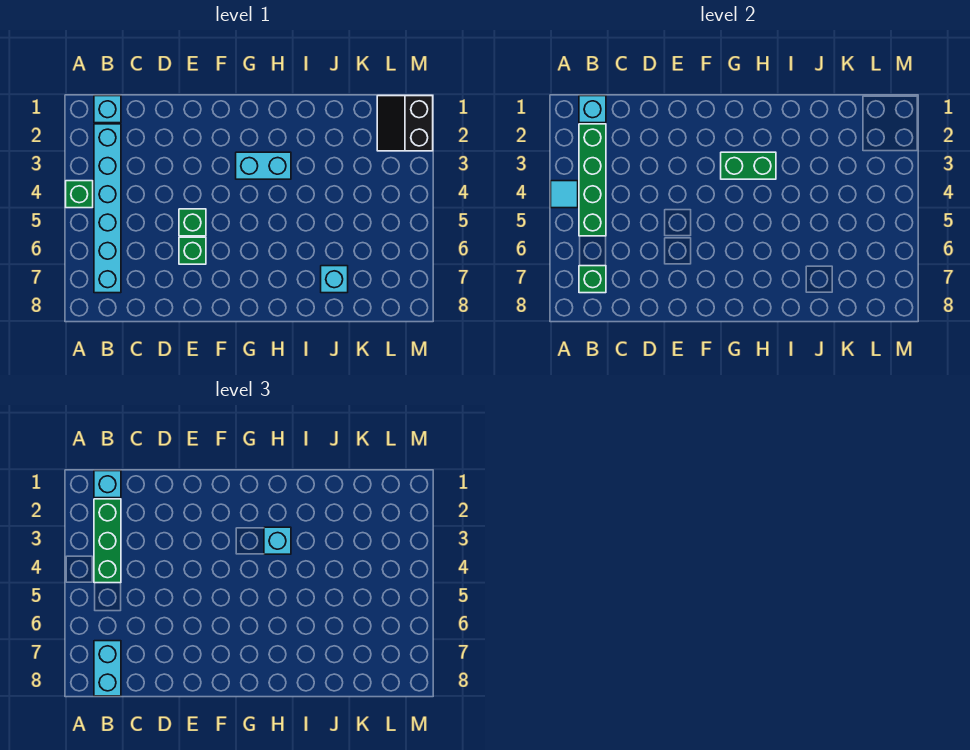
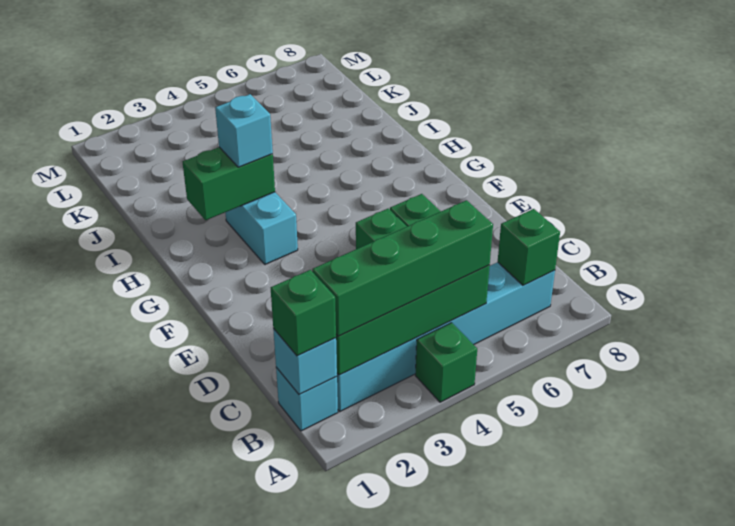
cyan tile A4 level 2 -> none
cyan brick B1 level 3 -> green brick B1 level 3
green brick B2:B4 level 3 -> green brick B2:B5 level 3
cyan brick B7:B8 level 3 -> none
green brick G3:H3 level 2 -> green brick H2:H3 level 2
cyan brick J7 level 1 -> none
black slope L1:M2 level 1 top M -> none

